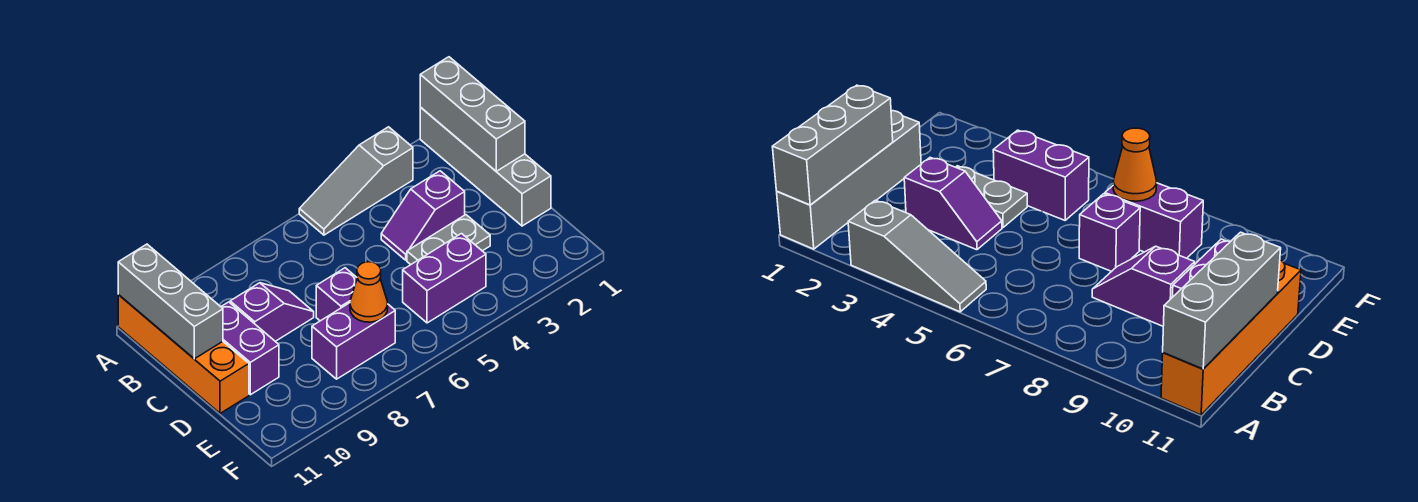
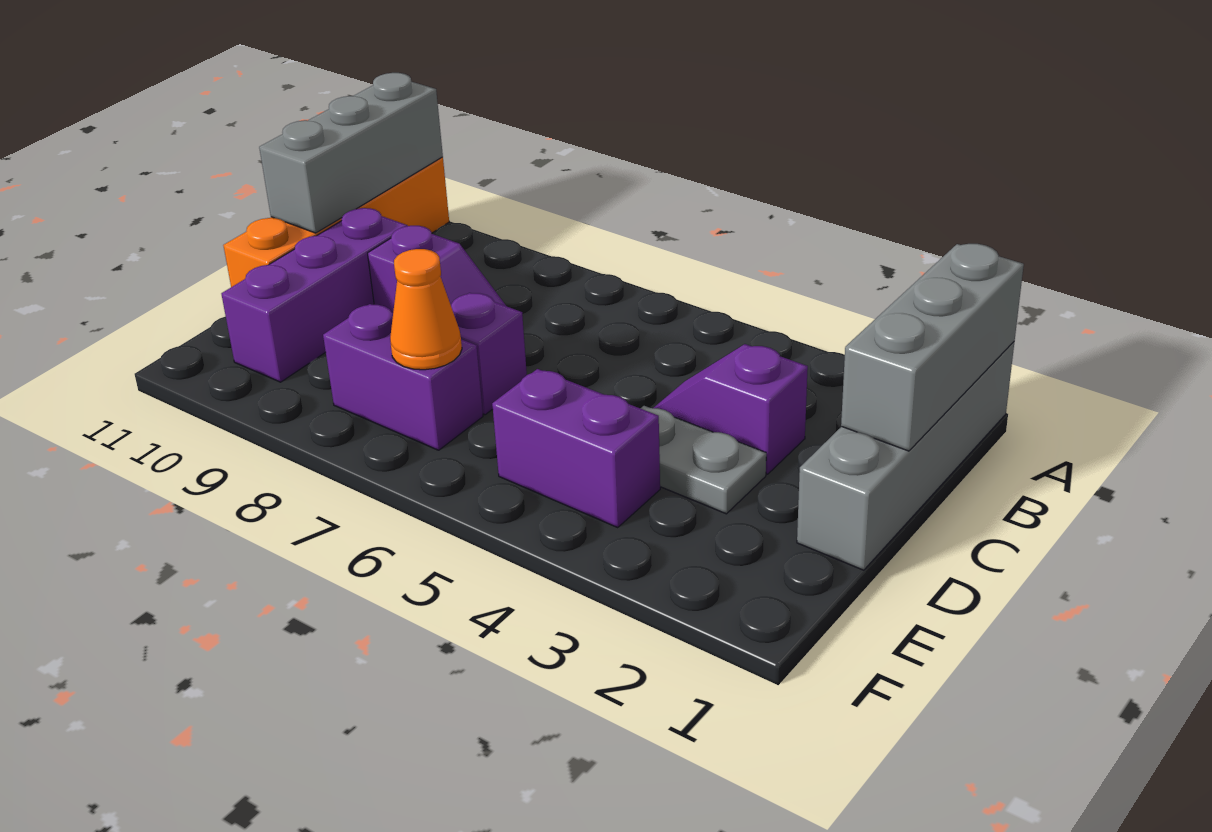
grey slope A3:A5 level 1 top 3 -> none
purple brick C10:D10 level 1 -> purple brick C10:E10 level 1

